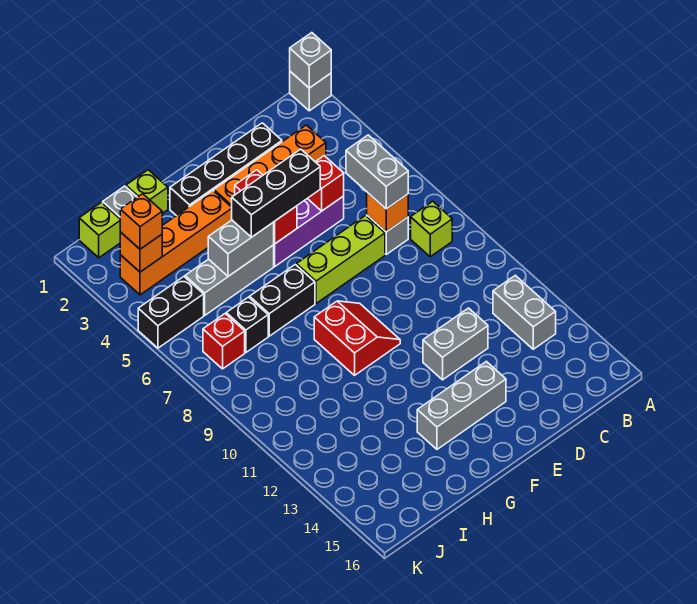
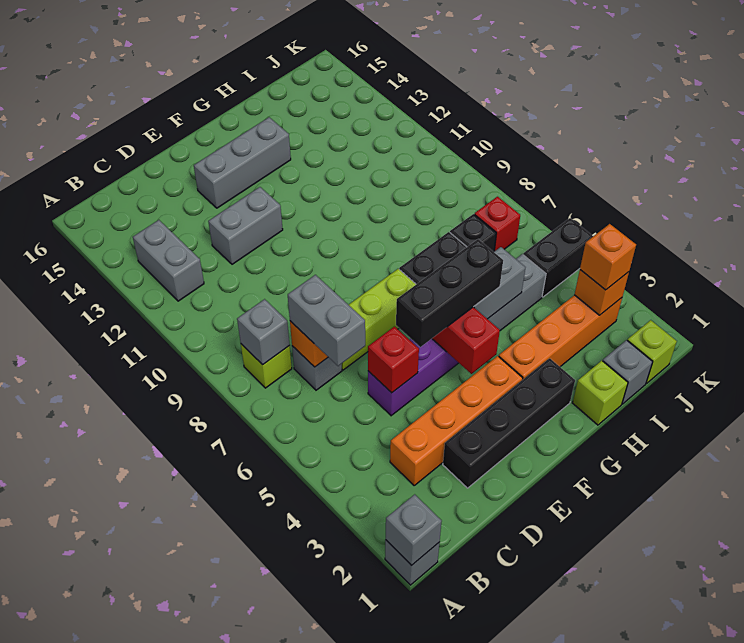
none -> grey brick B8 level 2
red slope F9:G10 level 1 top G -> none

